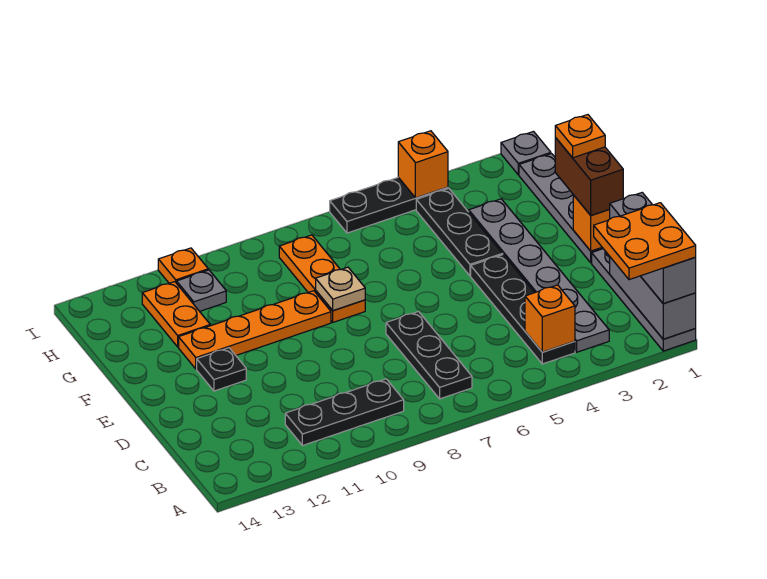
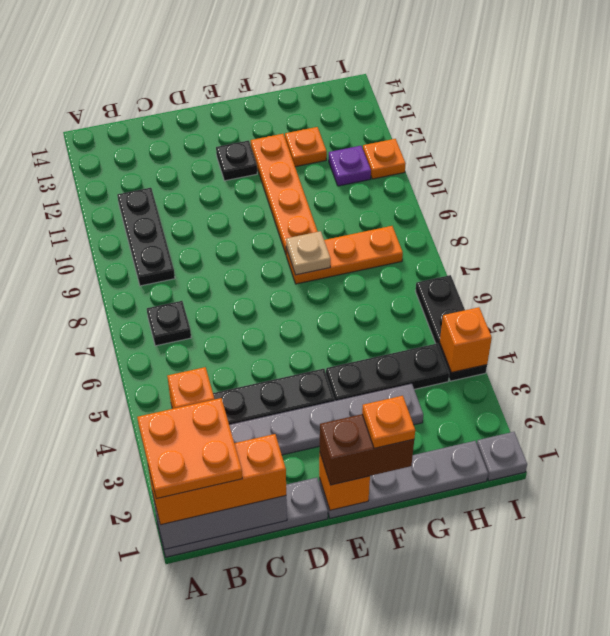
grey brick A1:C1 level 3 -> orange brick A1:C1 level 3
black plate B7:D7 level 1 -> black plate B7 level 1
orange plate G12:H12 level 1 -> orange plate G12 level 1
grey plate H11 level 1 -> purple plate H11 level 1

